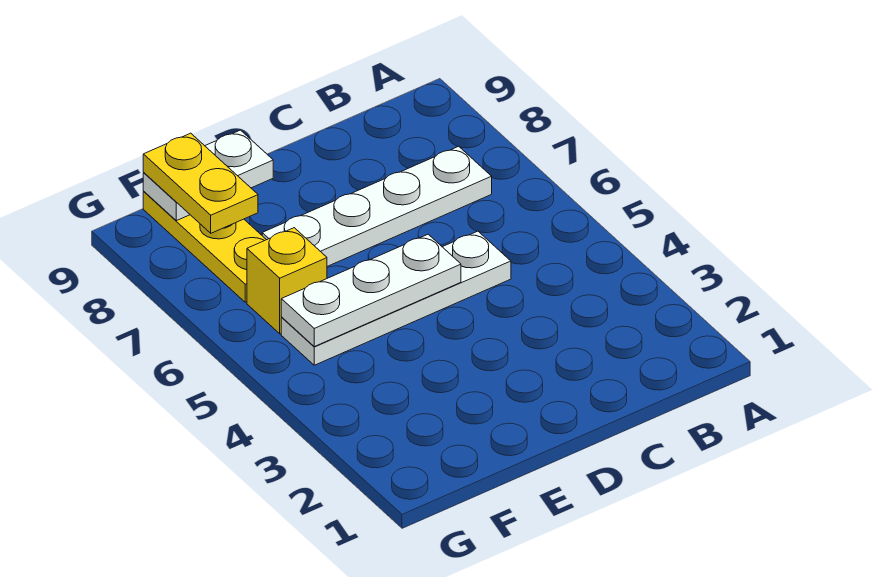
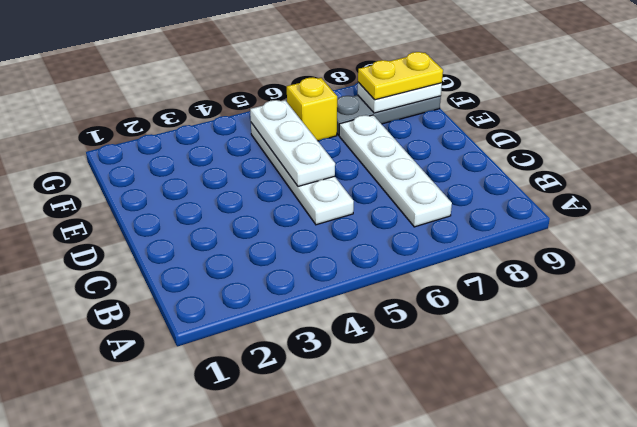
white plate E9:F9 level 2 -> white plate F8:F9 level 2
yellow plate F7:F9 level 1 -> grey plate F7:F9 level 1

